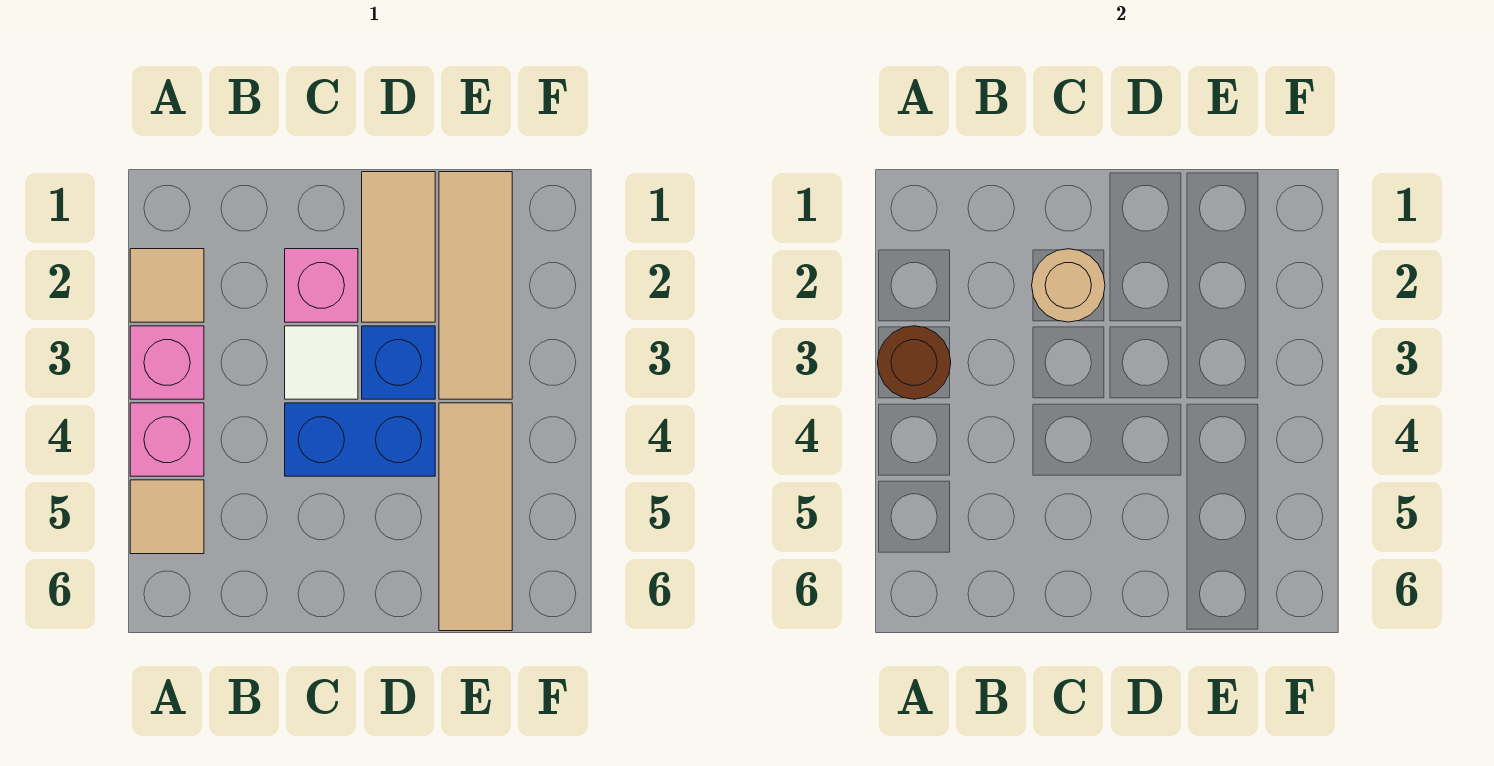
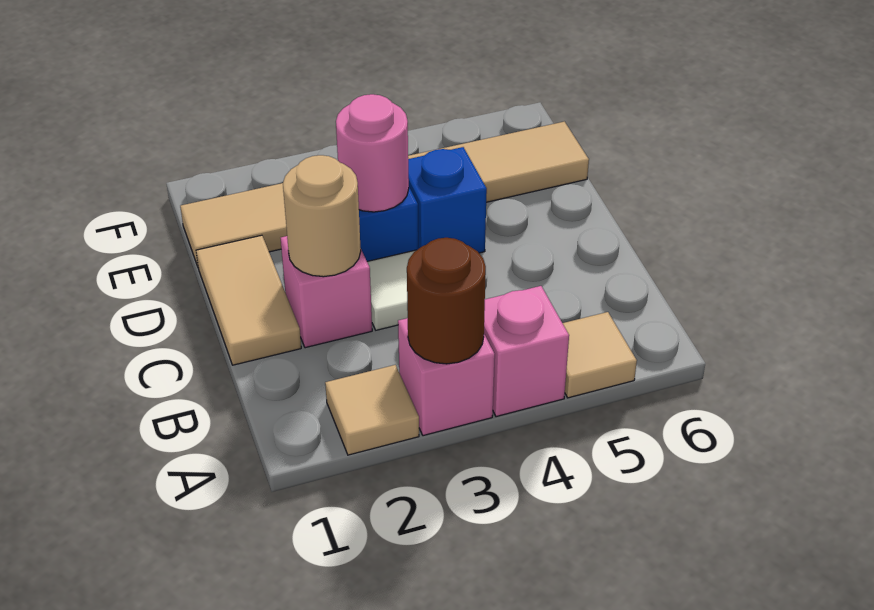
blue brick C4:D4 level 1 -> blue brick D4 level 1
tan tile D1:D2 level 1 -> tan tile C1:D1 level 1
none -> pink round brick D3 level 2

